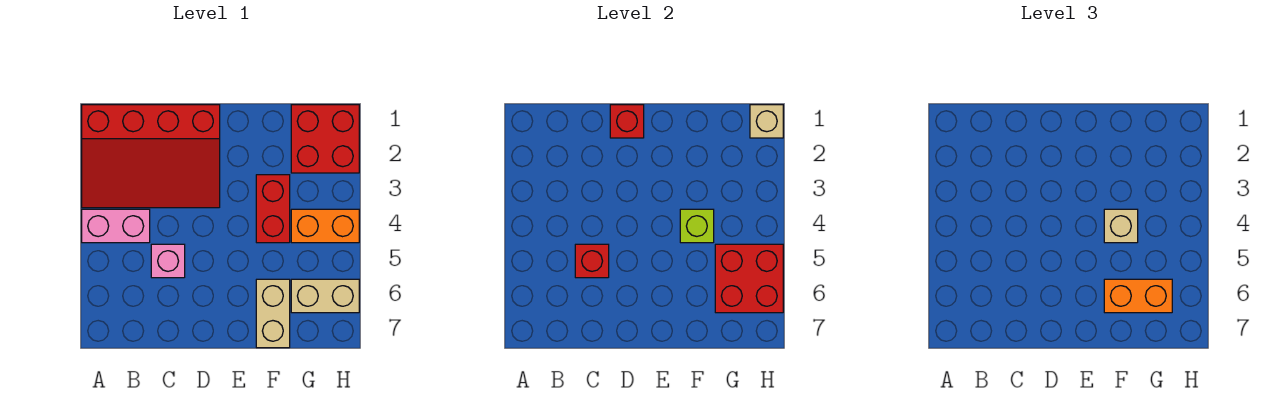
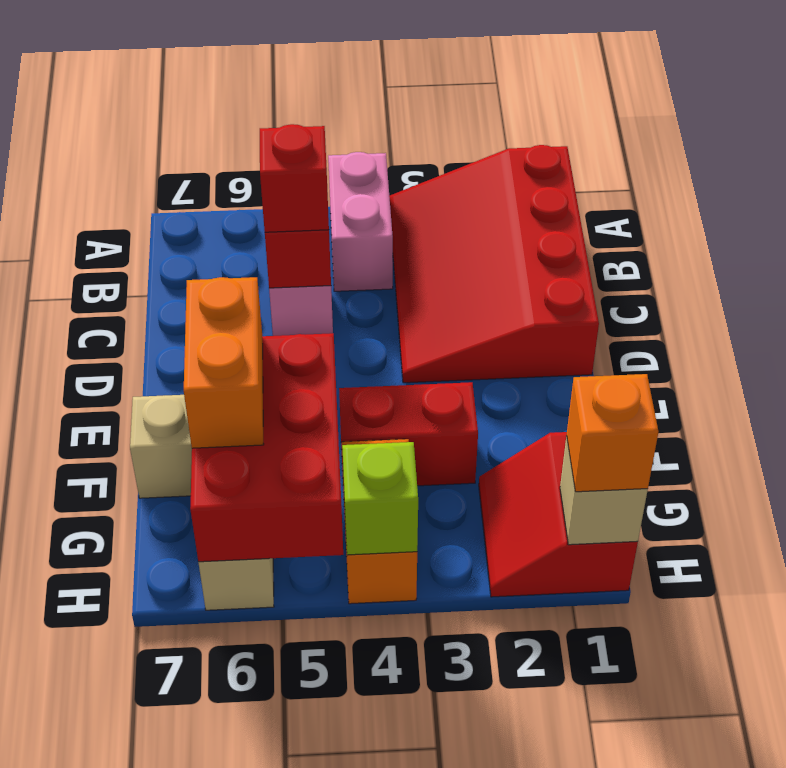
red brick D1 level 2 -> red brick C5 level 3
lime brick F4 level 2 -> lime brick H4 level 2
tan brick F4 level 3 -> none
red brick G1:H2 level 1 -> red slope G1:H2 level 1 top 1
red brick G5:H6 level 2 -> red brick F5:H6 level 2
none -> orange brick H1 level 3

